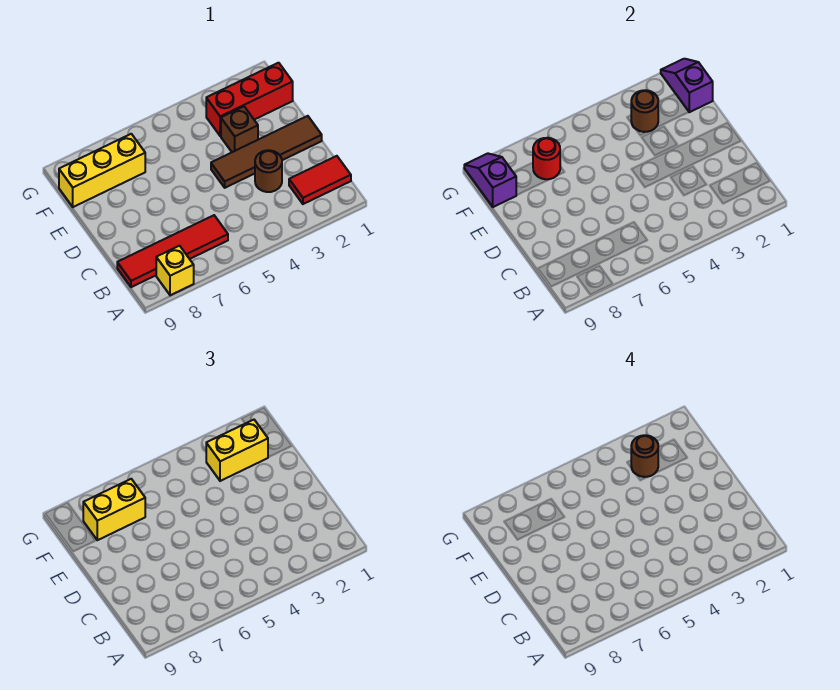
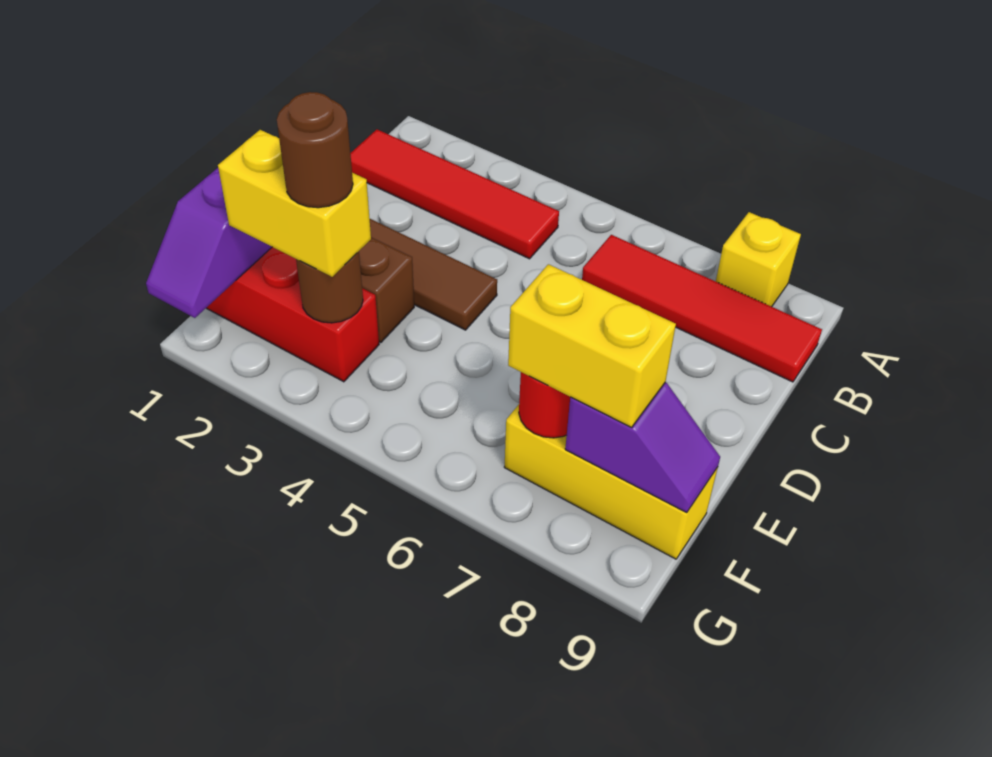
red tile B1:B2 level 1 -> red tile B1:B4 level 1
brown round brick C3 level 1 -> none
purple slope F9:G9 level 2 top F -> purple slope F8:F9 level 2 top 8

